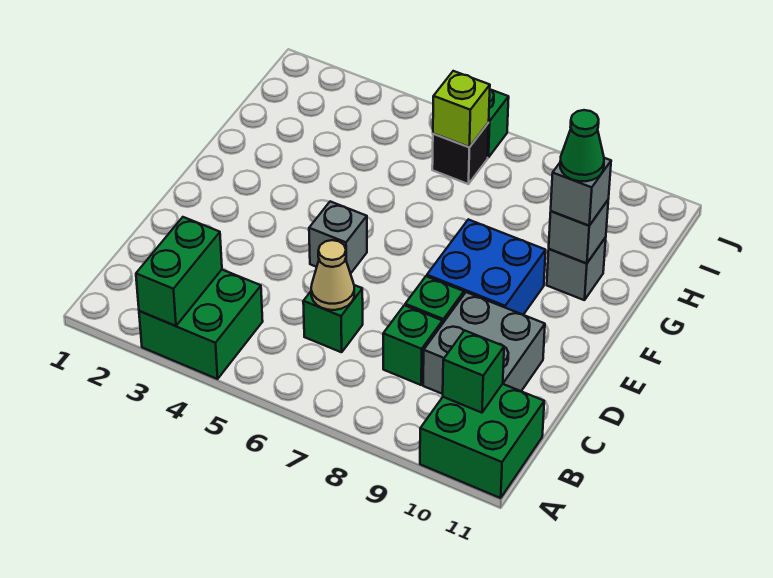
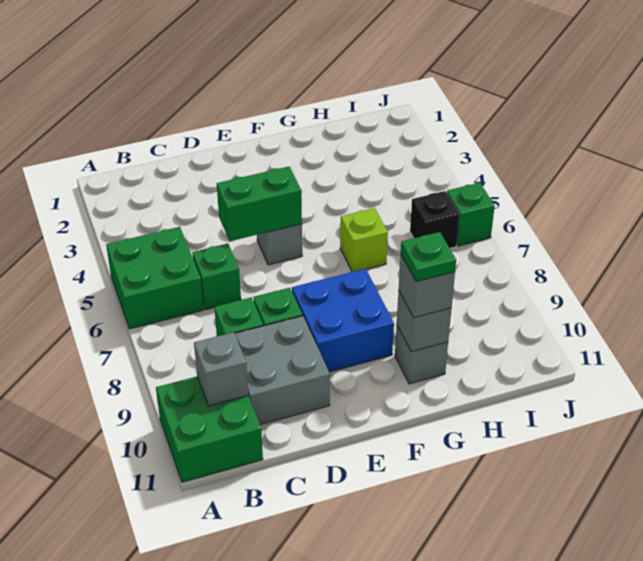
green brick A3:B4 level 1 -> green brick A5:B6 level 1
green brick A3:B3 level 2 -> green brick D5:E5 level 2
green brick B10 level 2 -> grey brick B10 level 2
tan cone C6 level 2 -> none
green cone G10 level 4 -> green plate G10 level 4
lime brick I6 level 2 -> lime brick G6 level 1

